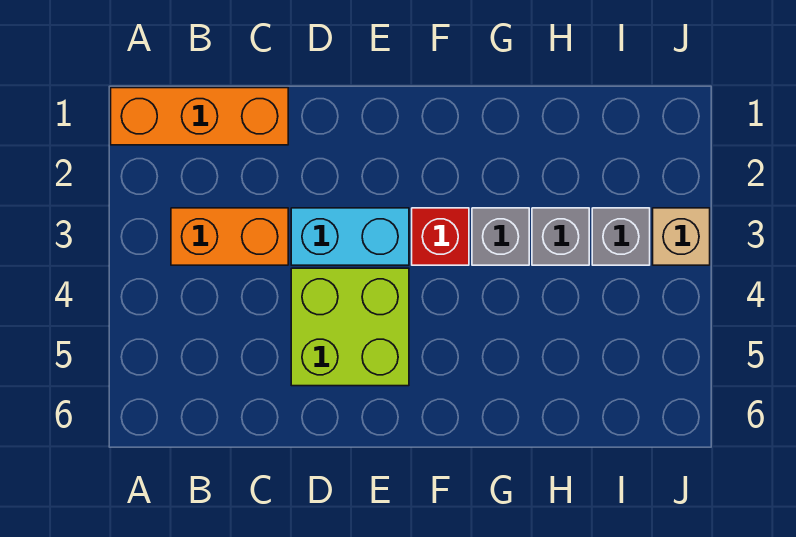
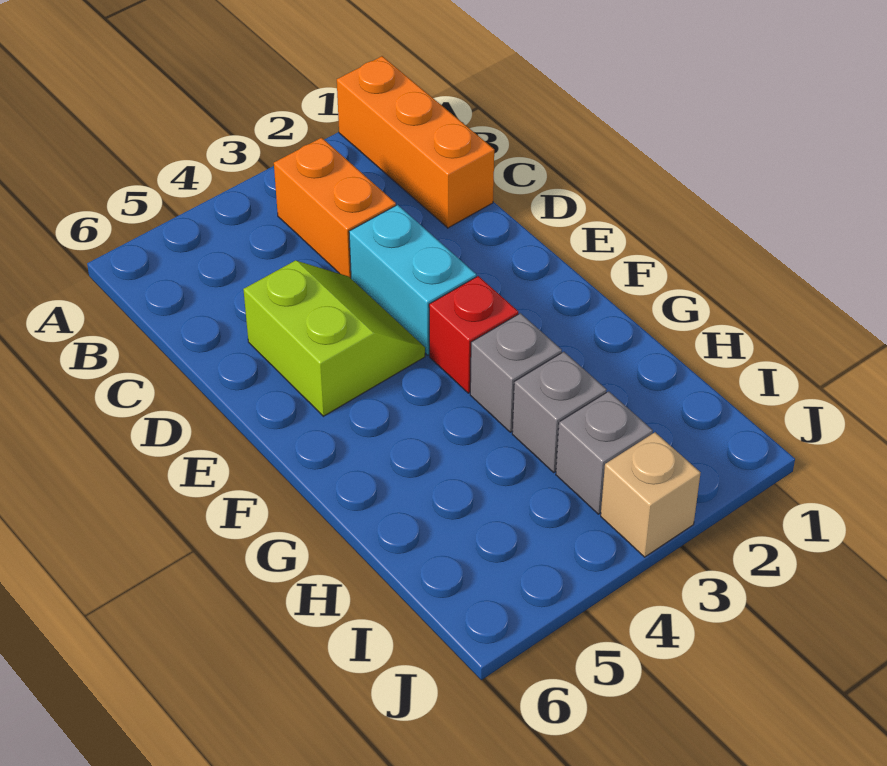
lime brick D4:E5 level 1 -> lime slope D4:E5 level 1 top 5

